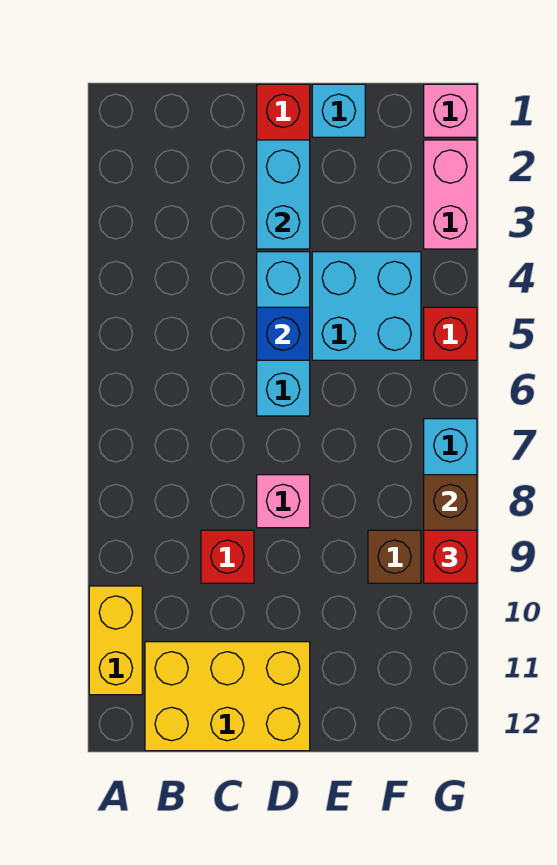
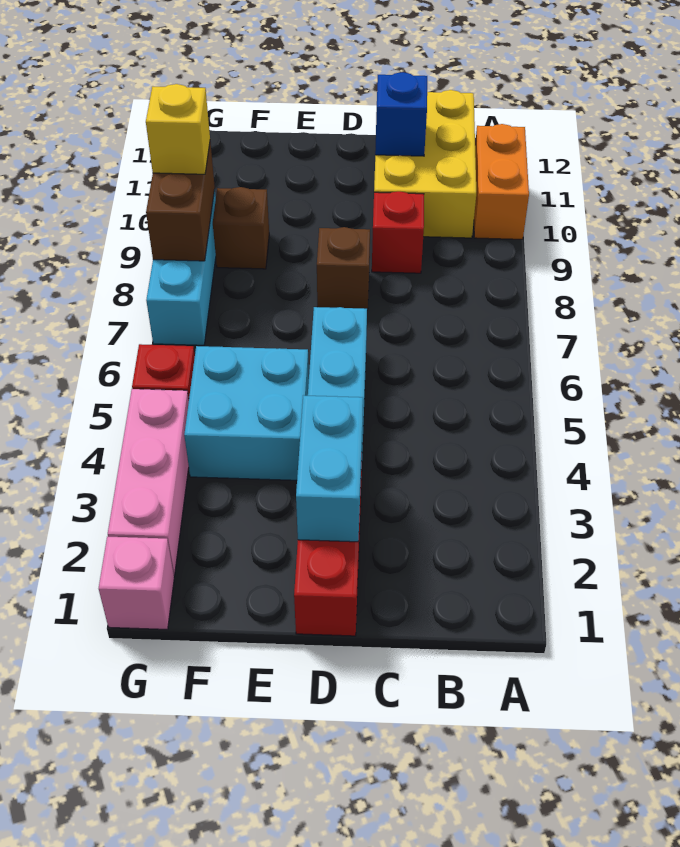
yellow brick A10:A11 level 1 -> orange brick A10:A11 level 1
yellow brick B11:D12 level 1 -> yellow brick B10:C12 level 1
blue brick D5 level 2 -> blue brick C11 level 2
pink brick D8 level 1 -> brown brick D8 level 1
cyan brick E1 level 1 -> none
pink brick G2:G3 level 1 -> pink brick G2:G4 level 1
red brick G9 level 3 -> yellow brick G9 level 3

